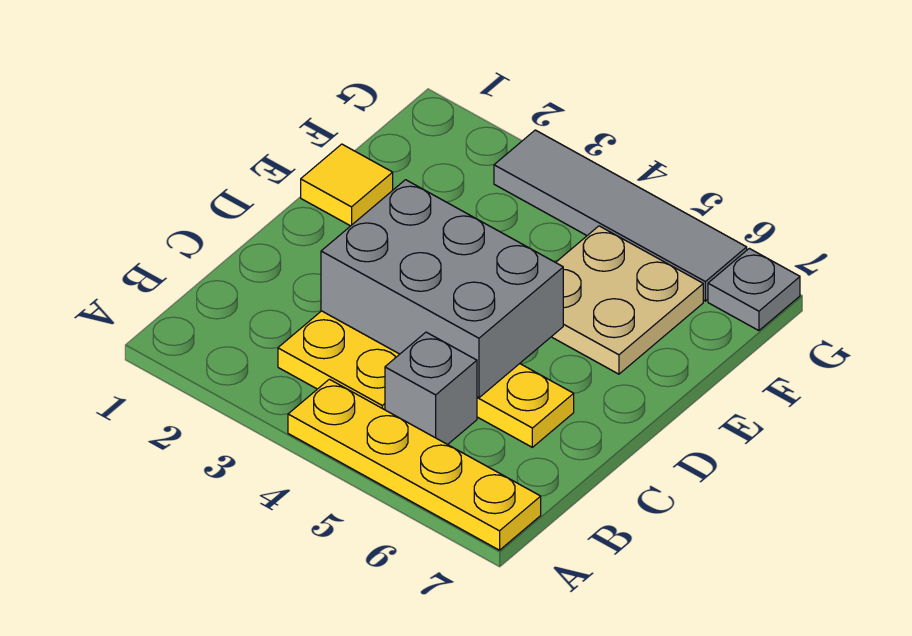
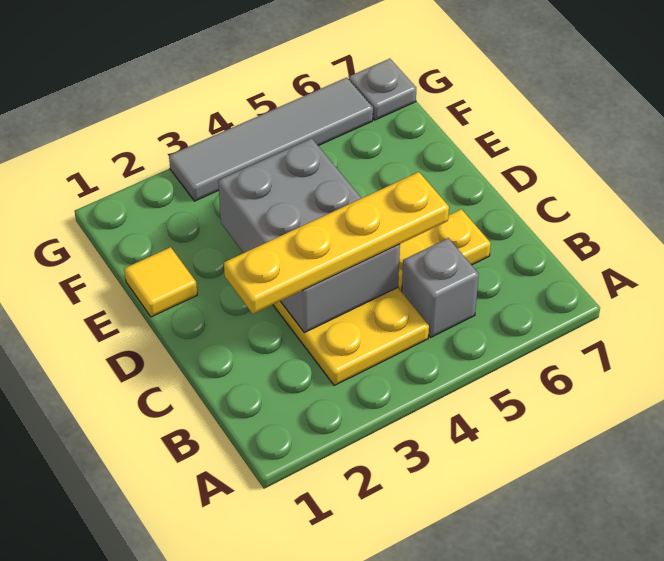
yellow plate A4:A7 level 1 -> yellow plate C2:C5 level 3
grey brick C3:D5 level 2 -> grey brick C3:E4 level 2
tan plate E5:F6 level 1 -> none

